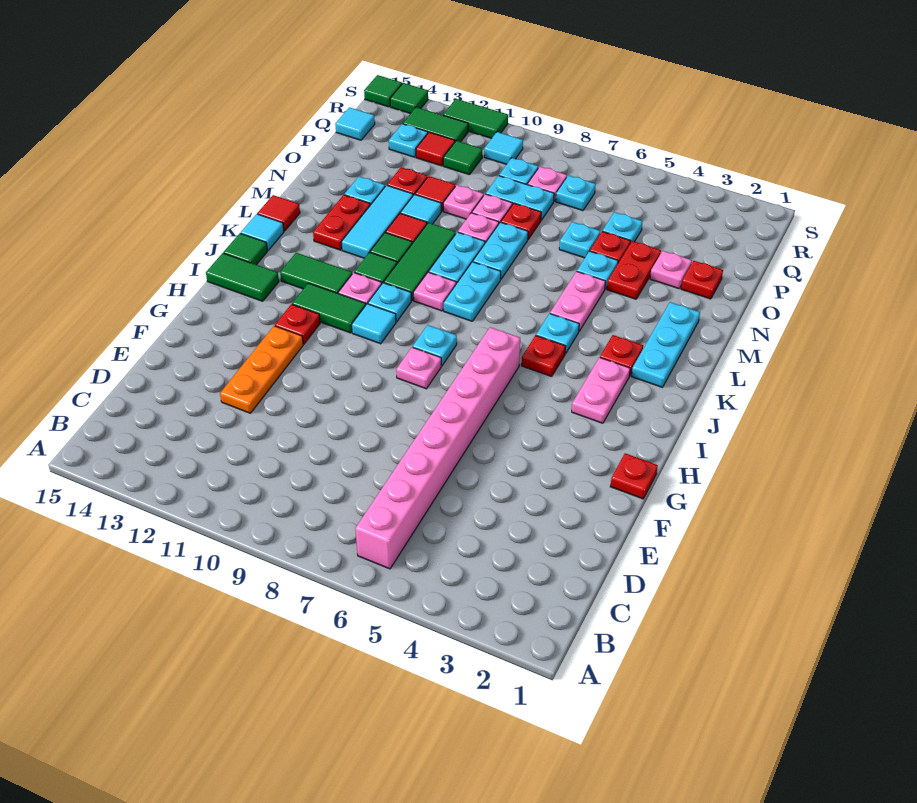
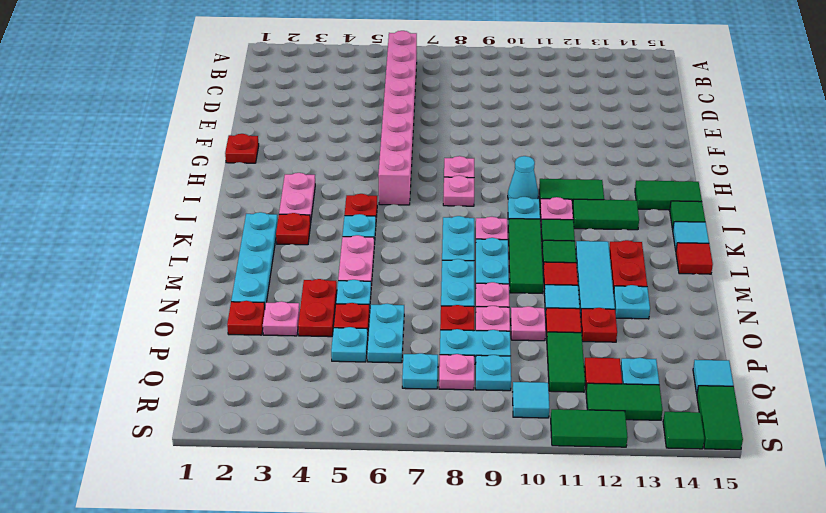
orange plate E12:G12 level 1 -> none
red plate H12 level 1 -> none
cyan plate I8 level 1 -> pink plate I8 level 1
cyan tile I10 level 1 -> cyan cone I10 level 1
cyan plate K2:M2 level 1 -> cyan plate K2:N2 level 1
cyan plate O6 level 1 -> cyan plate O6:P6 level 1
green tile Q11 level 1 -> green tile P11:Q11 level 1
green tile S15 level 1 -> green tile R15:S15 level 1

